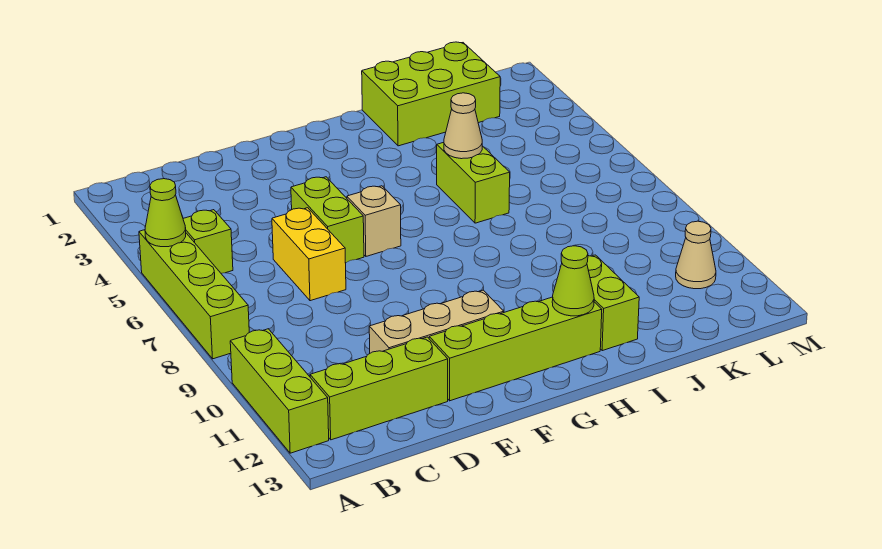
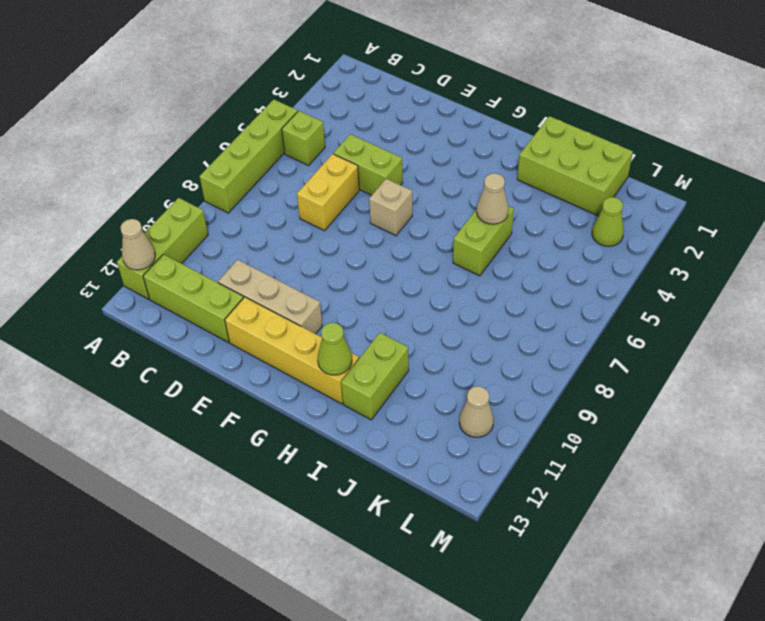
lime cone A5 level 2 -> lime cone L3 level 1
none -> tan cone A12 level 2
lime brick E5:E6 level 1 -> lime brick D5:E5 level 1
lime brick E12:H12 level 1 -> yellow brick E12:H12 level 1

